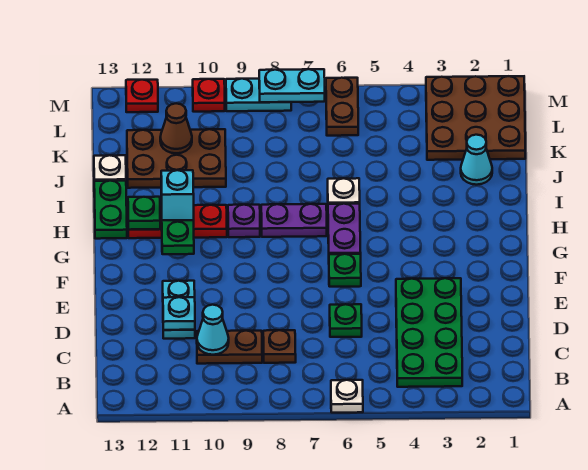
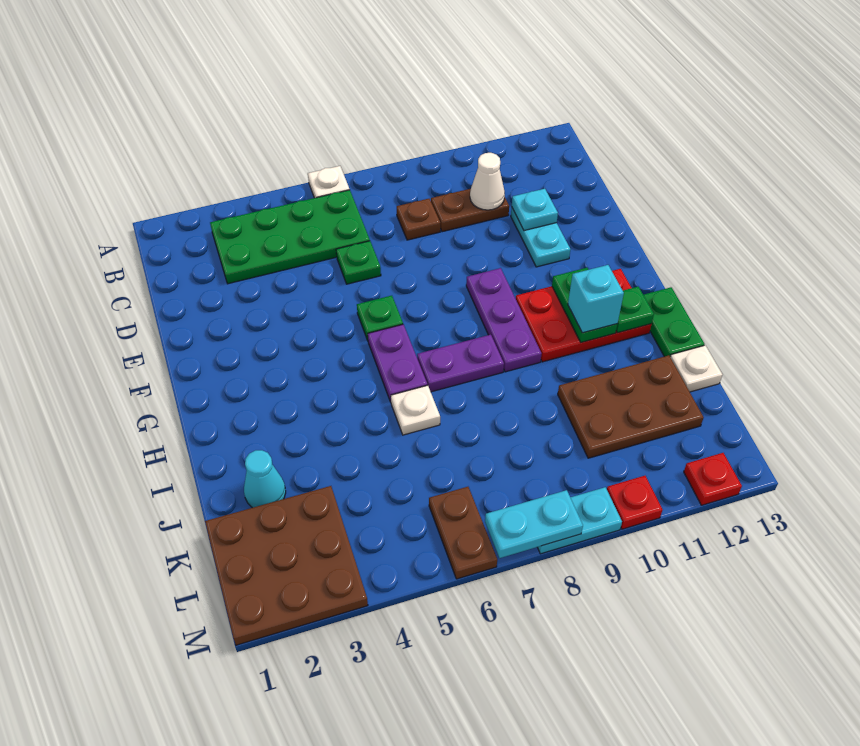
green plate B3:E4 level 1 -> green plate B3:C6 level 1
cyan cone C10 level 2 -> white cone C10 level 2
purple plate H9 level 1 -> purple plate F9:H9 level 1
red plate H10:H12 level 1 -> red plate G10:H12 level 1
brown cone K11 level 2 -> none

